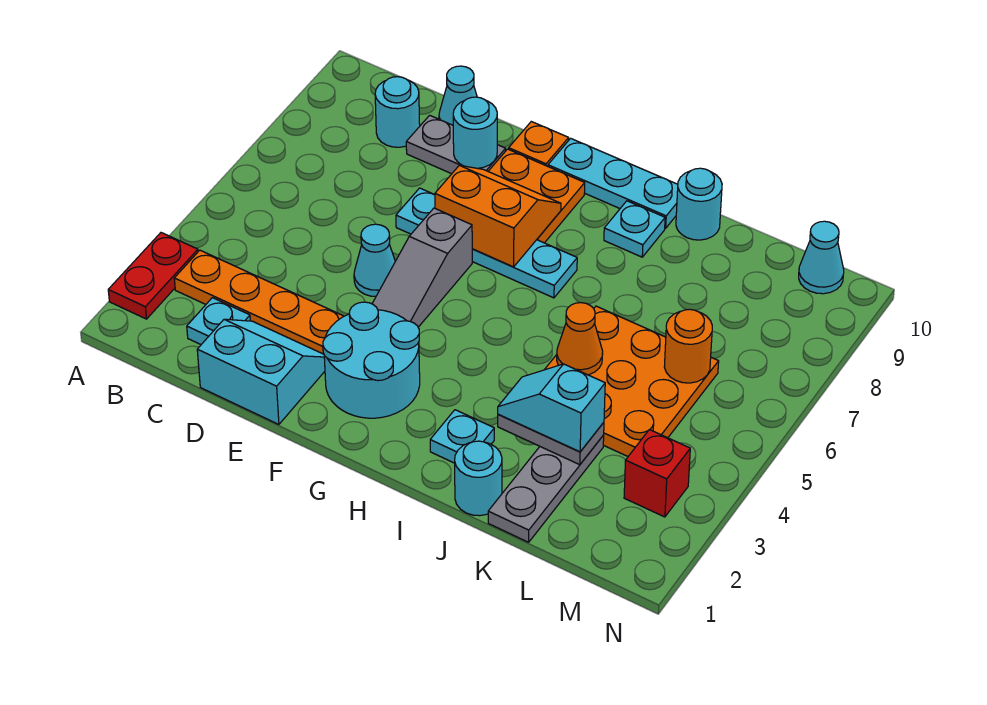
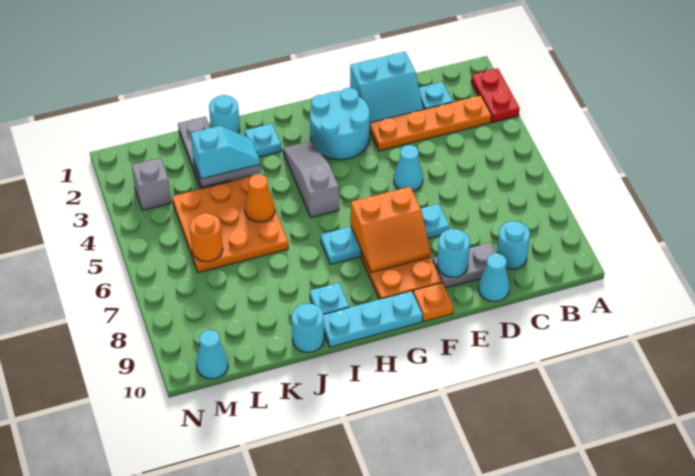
grey slope F4:F6 level 1 top 6 -> grey slope H3:H5 level 1 top 5
red brick M3 level 1 -> grey brick M3 level 1

